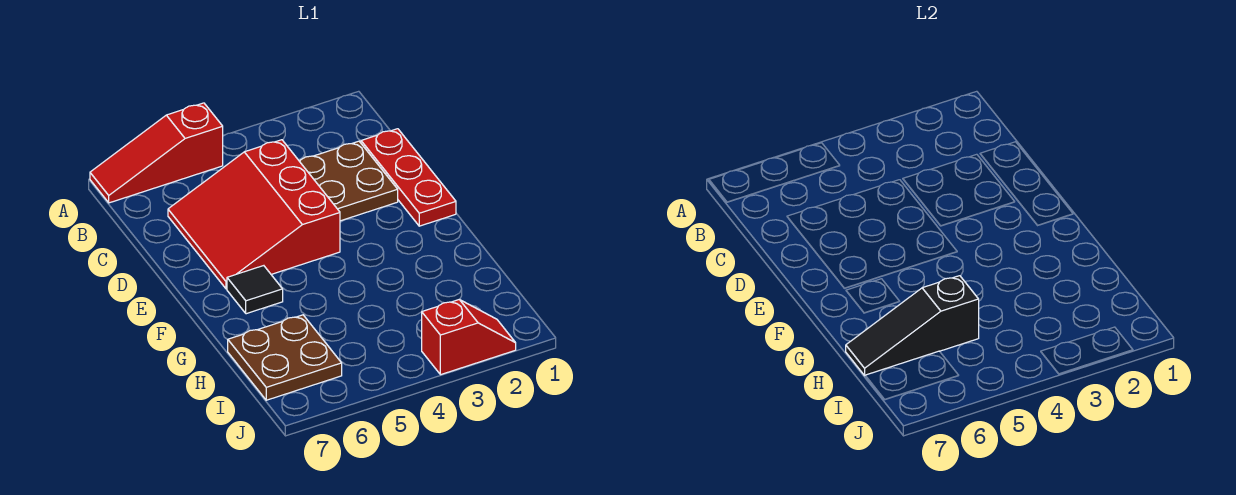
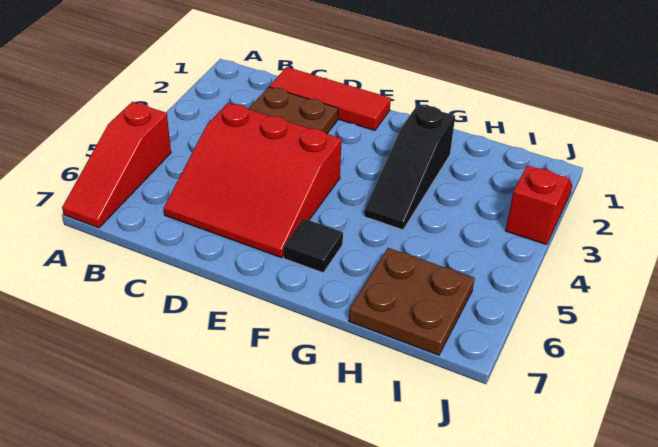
red plate C1:E1 level 1 -> red tile C1:E1 level 1
black slope H5:H7 level 2 top 5 -> black slope G2:G4 level 1 top 2

